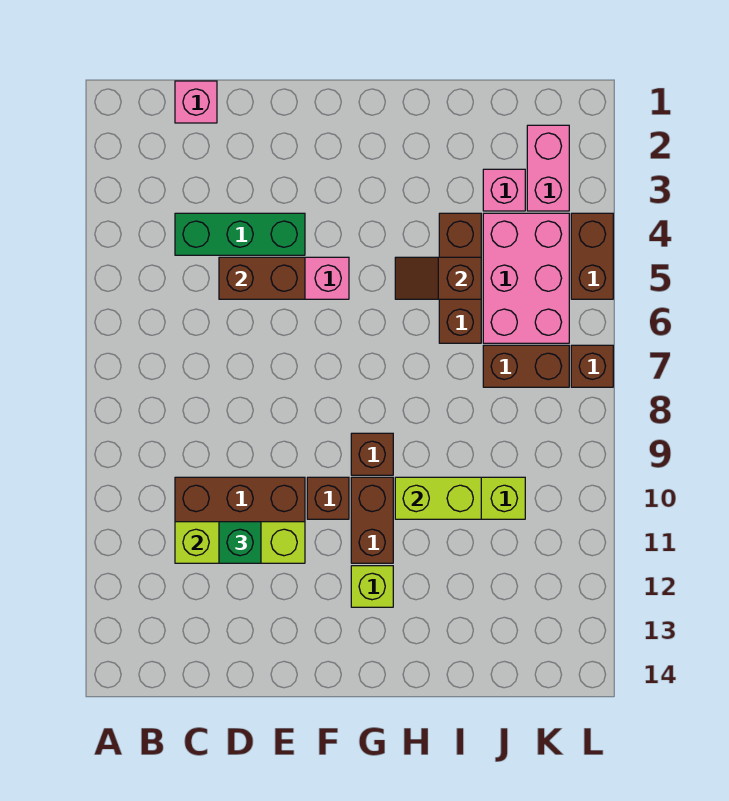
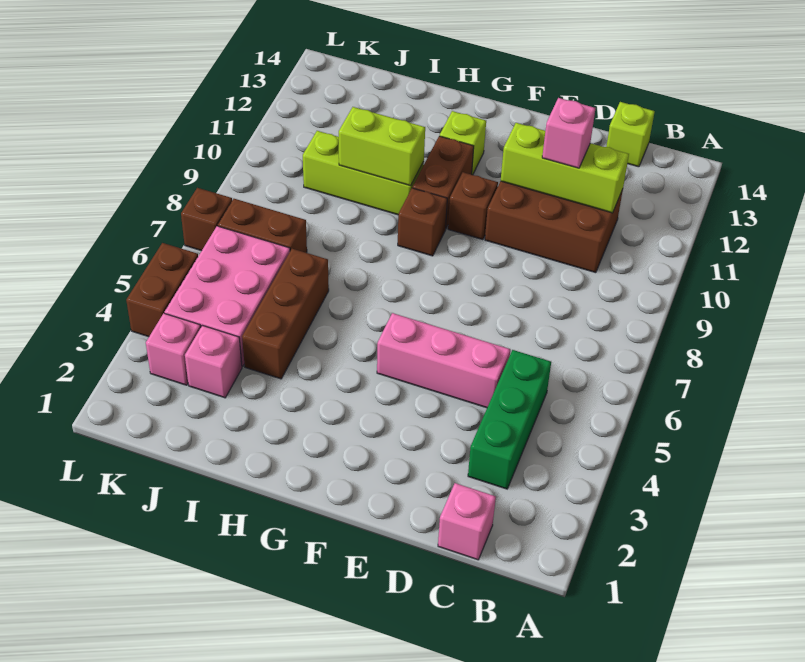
green brick C4:E4 level 1 -> green brick C3:C5 level 1
none -> lime brick C14 level 1
brown brick D5:E5 level 2 -> none
green brick D11 level 3 -> pink brick D11 level 3
brown slope H5:I5 level 2 top I -> none
pink brick K2:K3 level 1 -> pink brick K3 level 1

